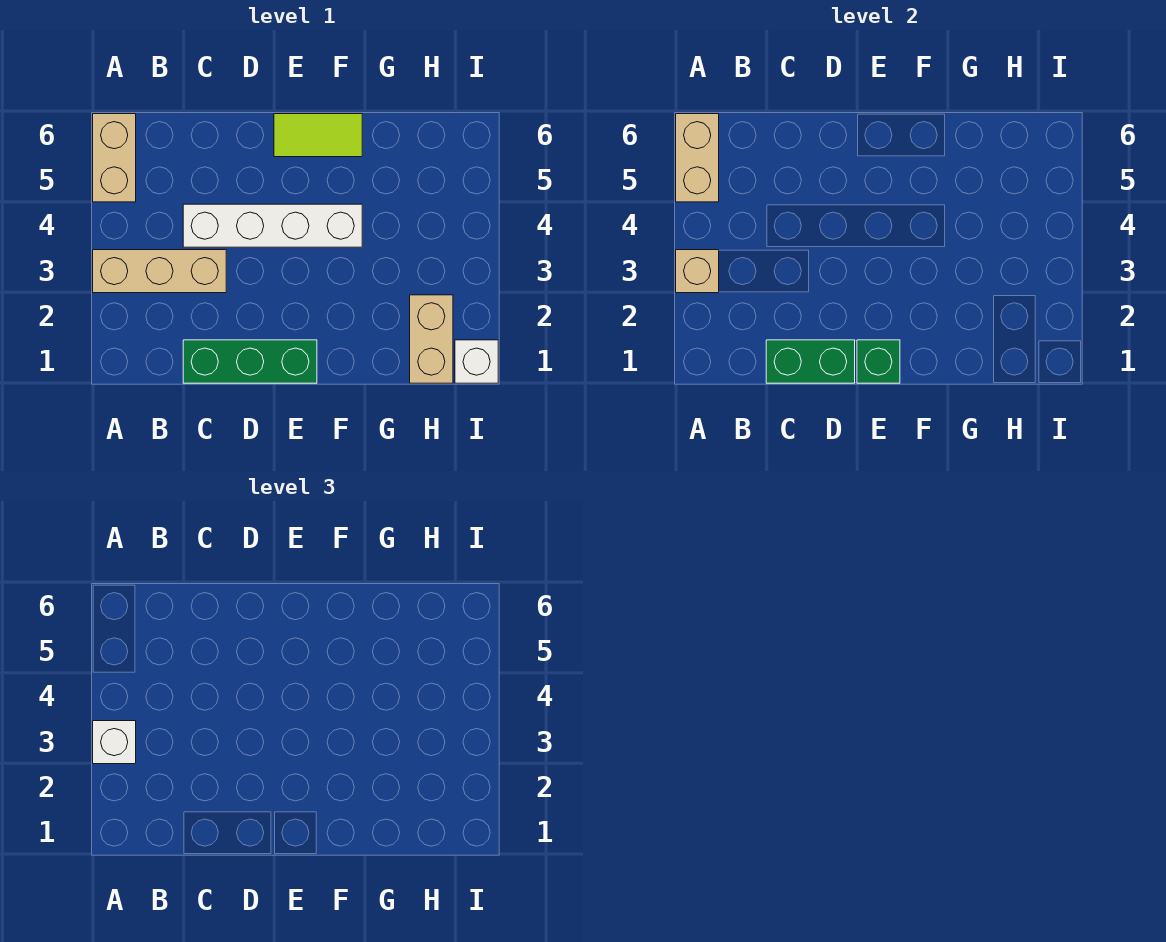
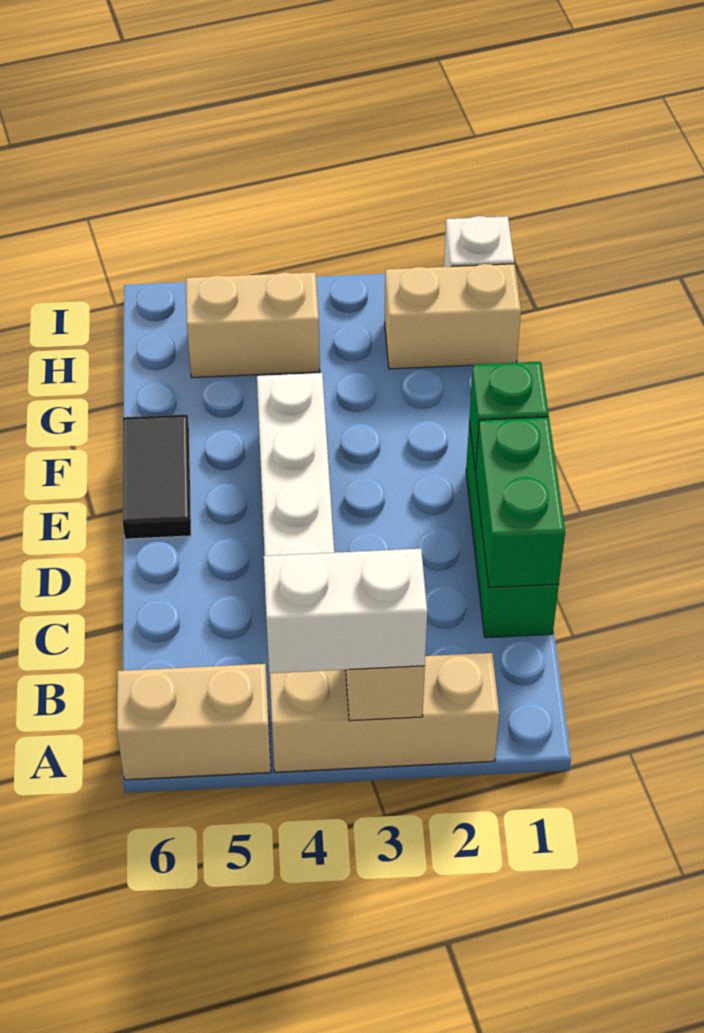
tan brick A3:C3 level 1 -> tan brick A2:A4 level 1
white brick A3 level 3 -> white brick A3:A4 level 3
tan brick A5:A6 level 2 -> tan brick H4:H5 level 1
lime tile E6:F6 level 1 -> black tile E6:F6 level 1

